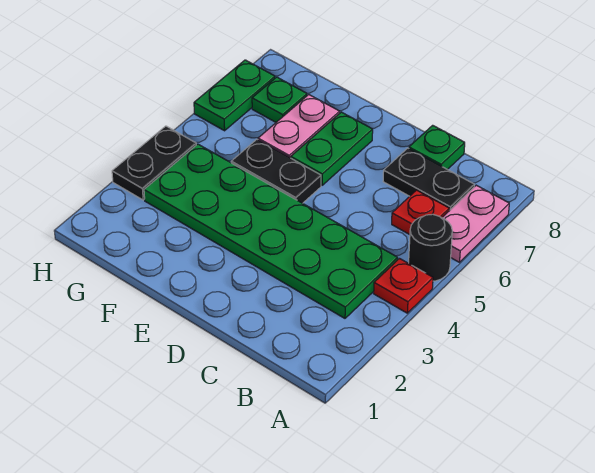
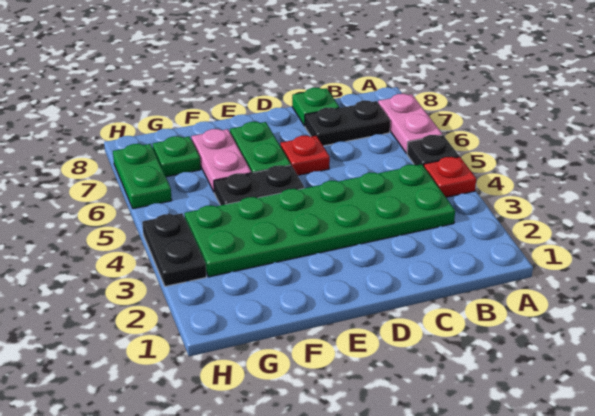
black round brick A5 level 1 -> black plate A5 level 1
red plate B6 level 1 -> red plate D6 level 1

